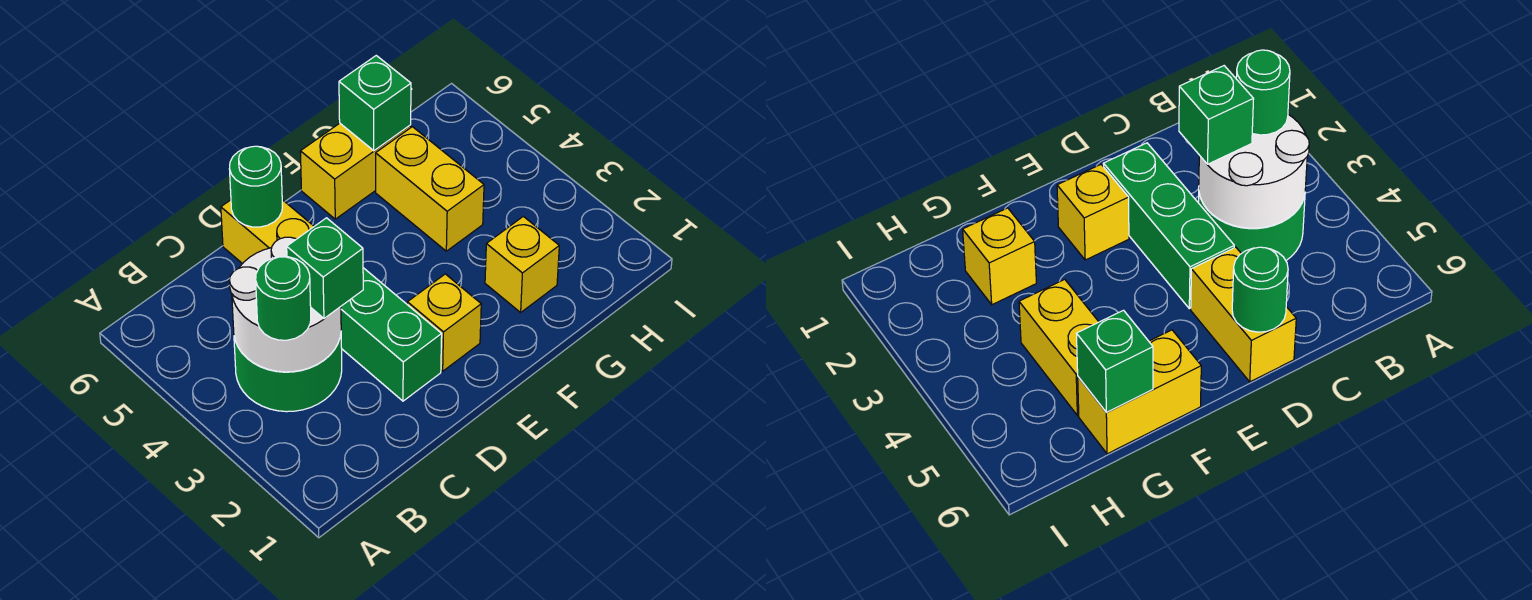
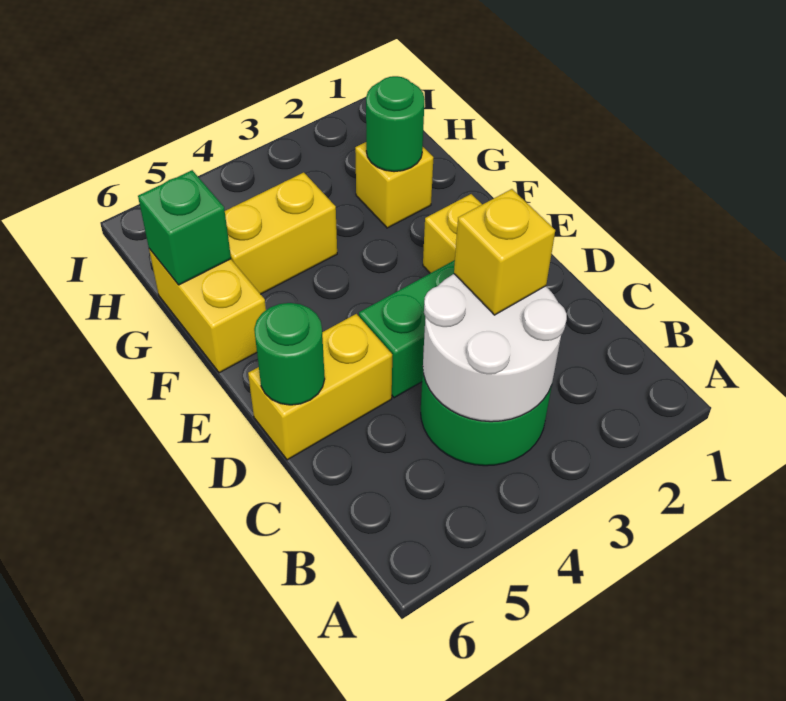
green round brick B3 level 3 -> green round brick G2 level 2
green brick C3 level 3 -> yellow brick C3 level 3

